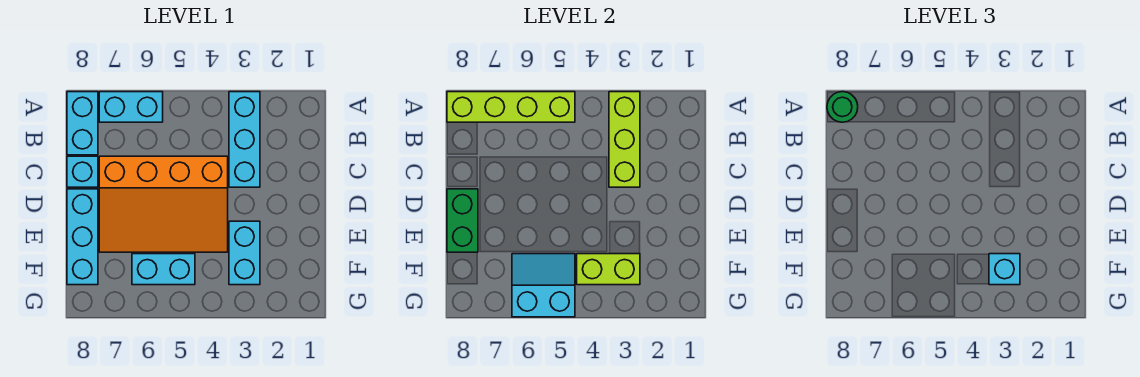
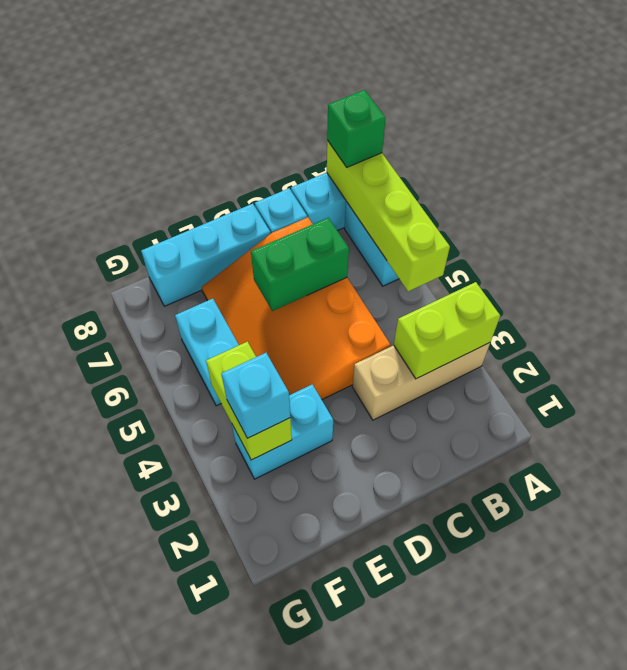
cyan brick A3:C3 level 1 -> tan brick A3:C3 level 1
lime brick A3:C3 level 2 -> lime brick A3:B3 level 2
green round brick A8 level 3 -> green brick A8 level 3
green brick D8:E8 level 2 -> green brick C6:D6 level 2
cyan slope F5:G6 level 2 top G -> none

